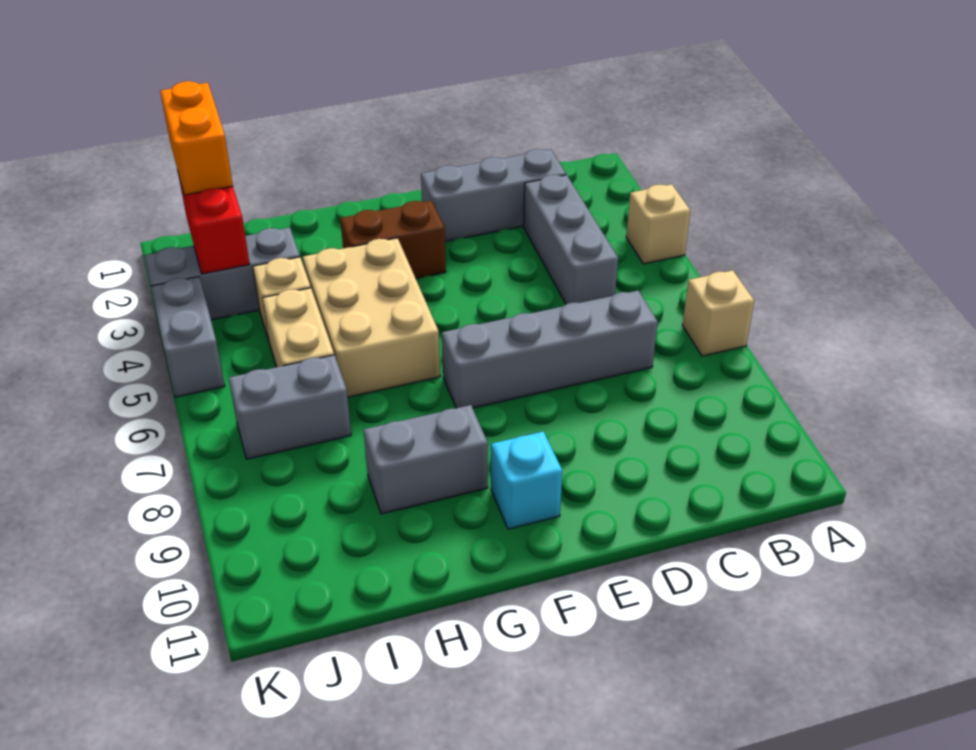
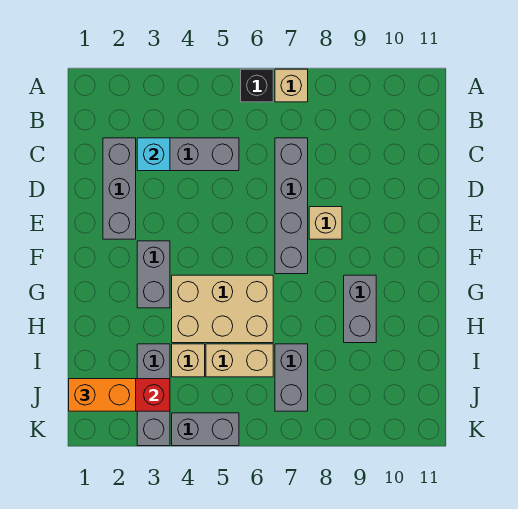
tan brick A4 level 1 -> tan brick E8 level 1
none -> black brick A6 level 1
brown brick F3:G3 level 1 -> grey brick F3:G3 level 1
cyan brick F10 level 1 -> cyan brick C3 level 2

